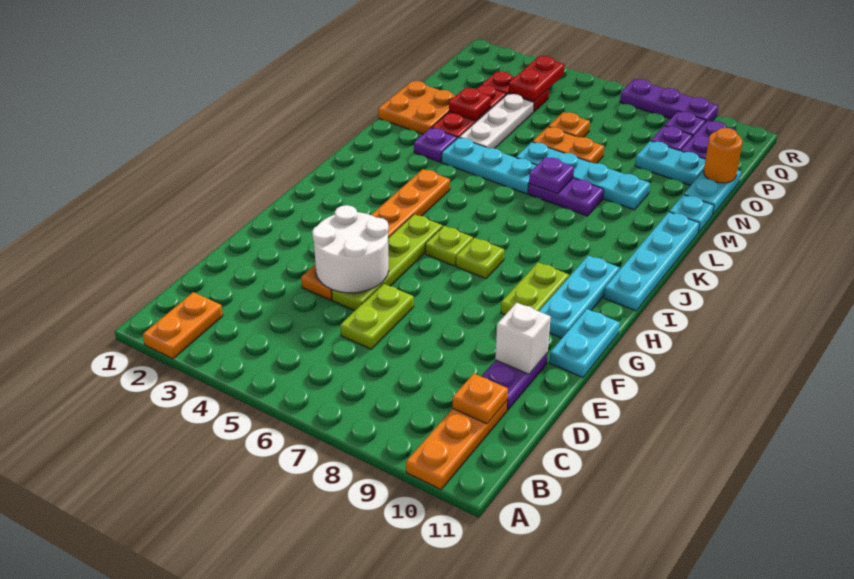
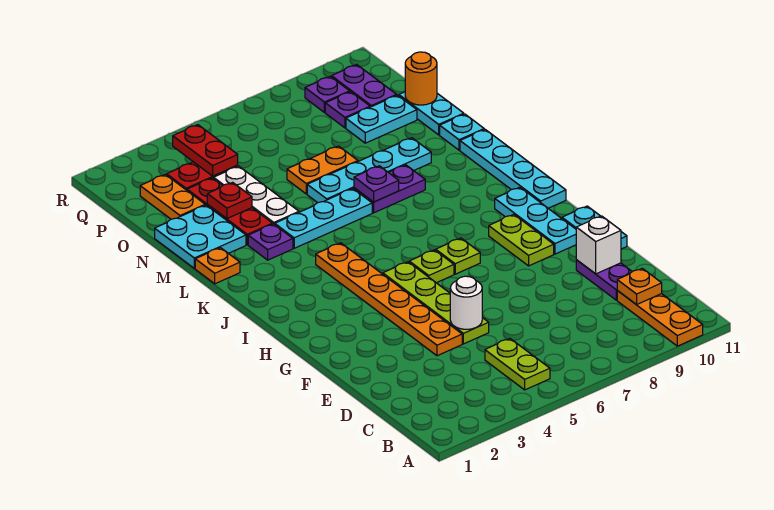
orange plate A2:B2 level 1 -> orange plate O2:P2 level 1
lime plate D6:E6 level 1 -> lime plate B5:C5 level 1
white round brick E4:F5 level 2 -> white round brick E5 level 2
orange plate M1:N2 level 1 -> cyan plate M1:N2 level 1
orange plate O6 level 1 -> orange plate L1 level 1
purple plate R7:R9 level 1 -> none

